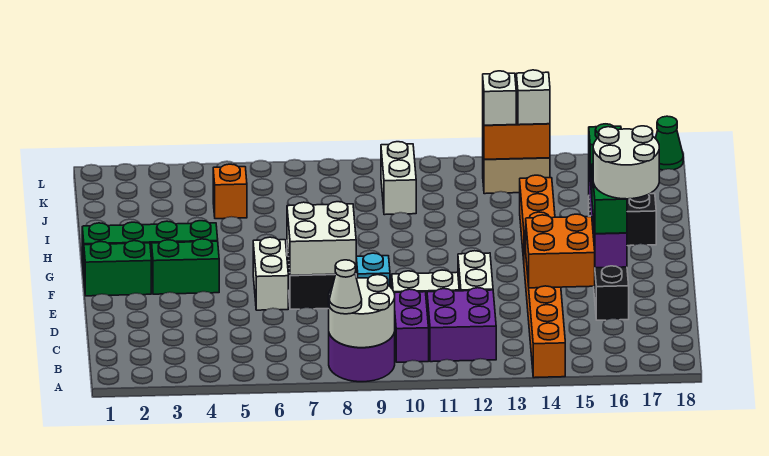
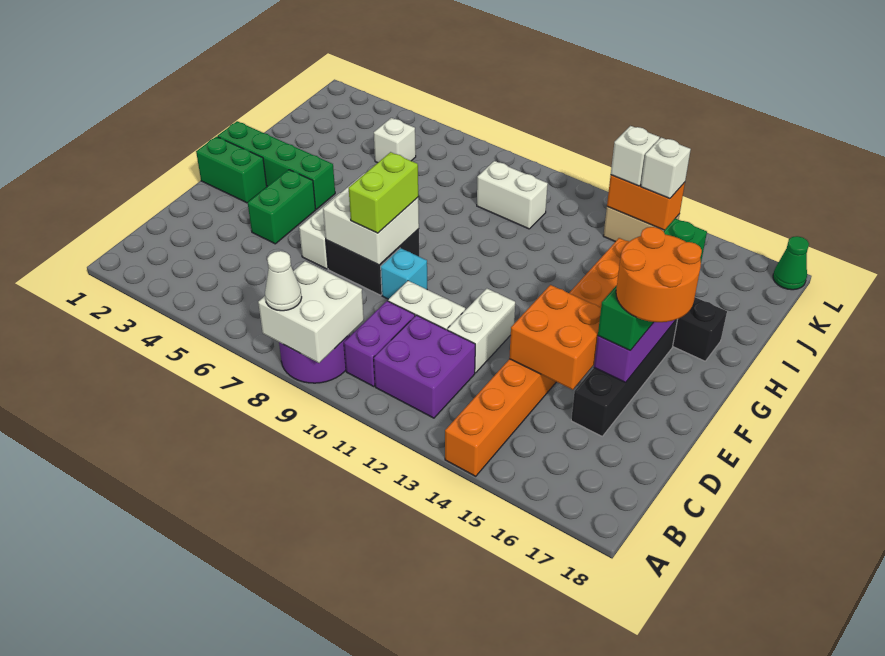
white round brick A8:B9 level 2 -> white brick A8:B9 level 2
none -> lime brick E8:F8 level 3
white round brick E16:F17 level 4 -> orange round brick E16:F17 level 4
green brick F3:F4 level 1 -> green brick E4:F4 level 1
orange brick J5 level 1 -> white brick J5 level 1
white brick J10:K10 level 1 -> white brick J9:J10 level 1

